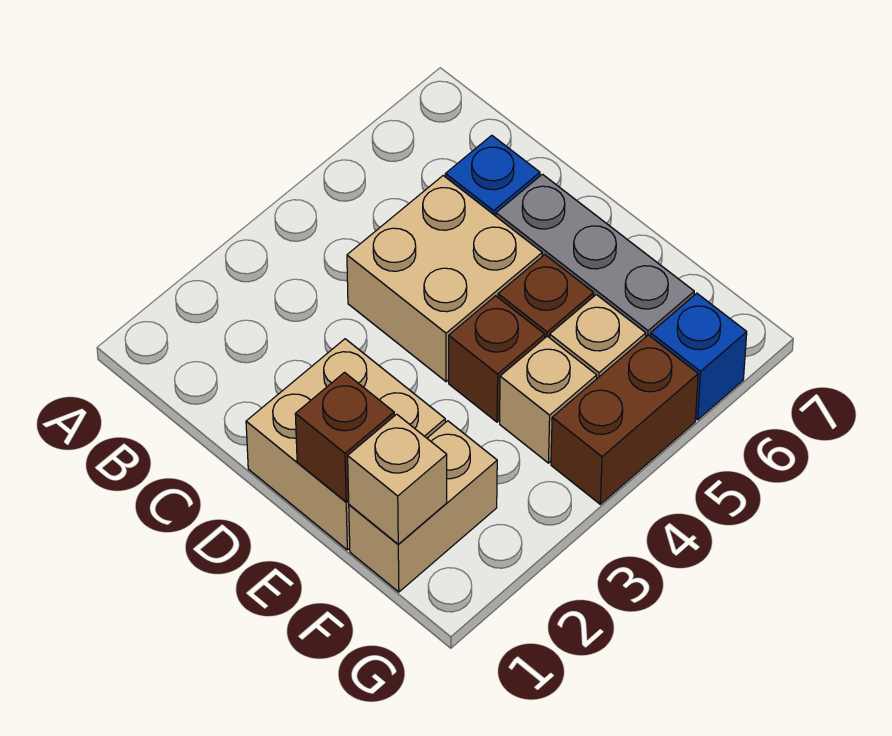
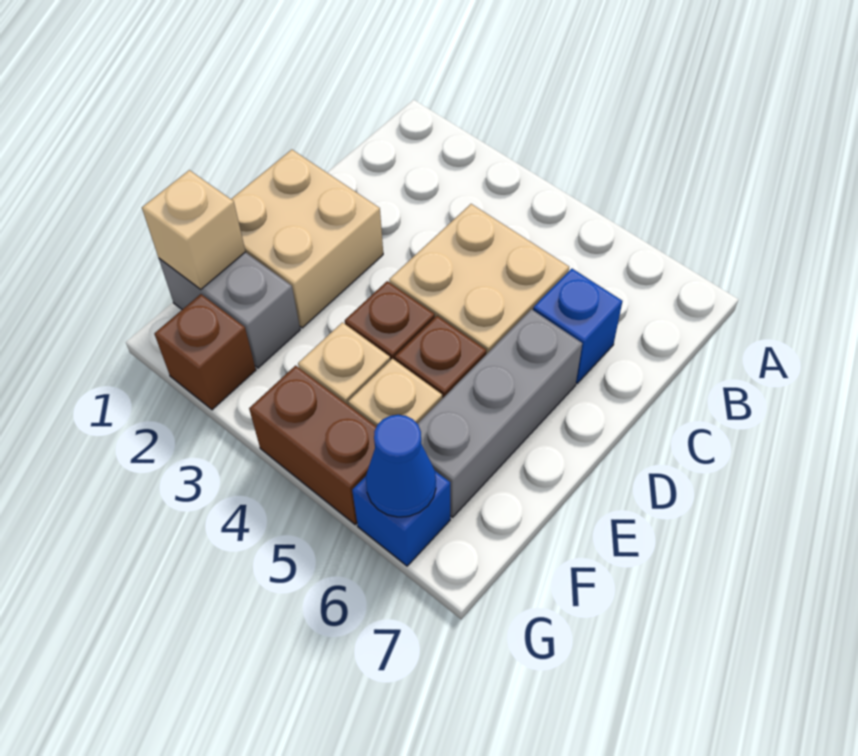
brown brick E1 level 2 -> brown brick G2 level 1
tan brick F1:F2 level 1 -> grey brick F1:F2 level 1
none -> blue cone G6 level 2

